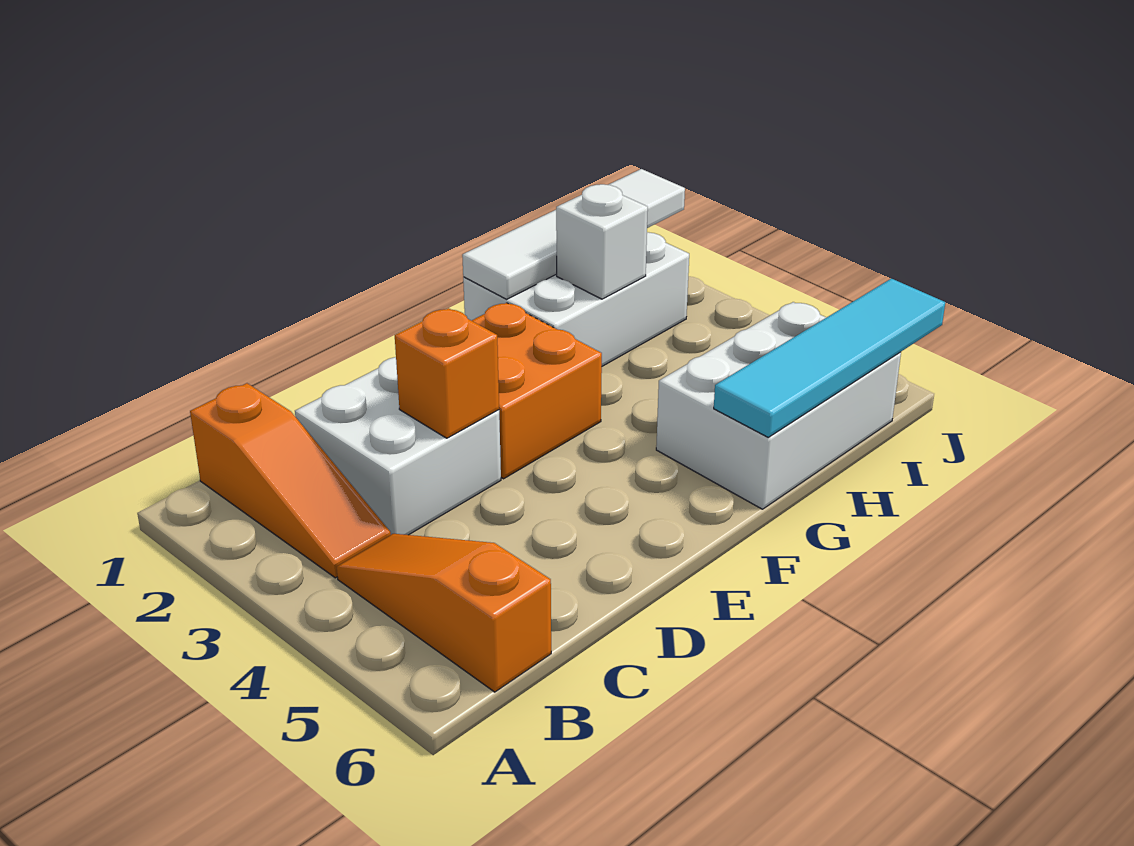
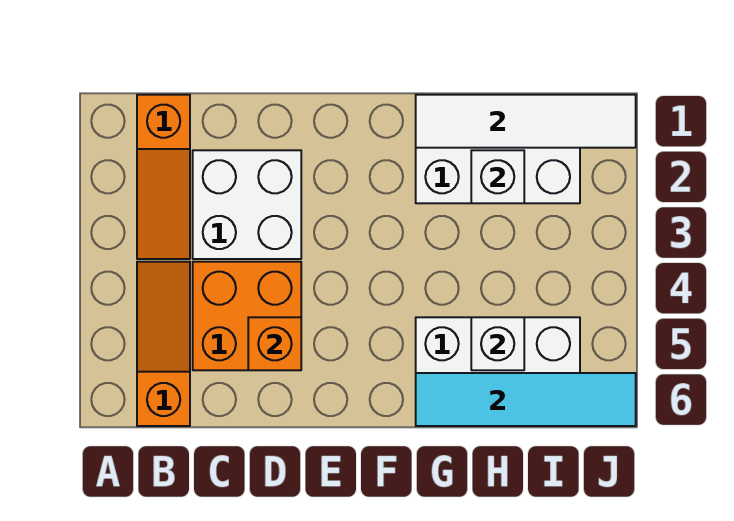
orange brick D3 level 2 -> orange brick D5 level 2
orange brick E2:F3 level 1 -> orange brick C4:D5 level 1
none -> white brick H5 level 2

